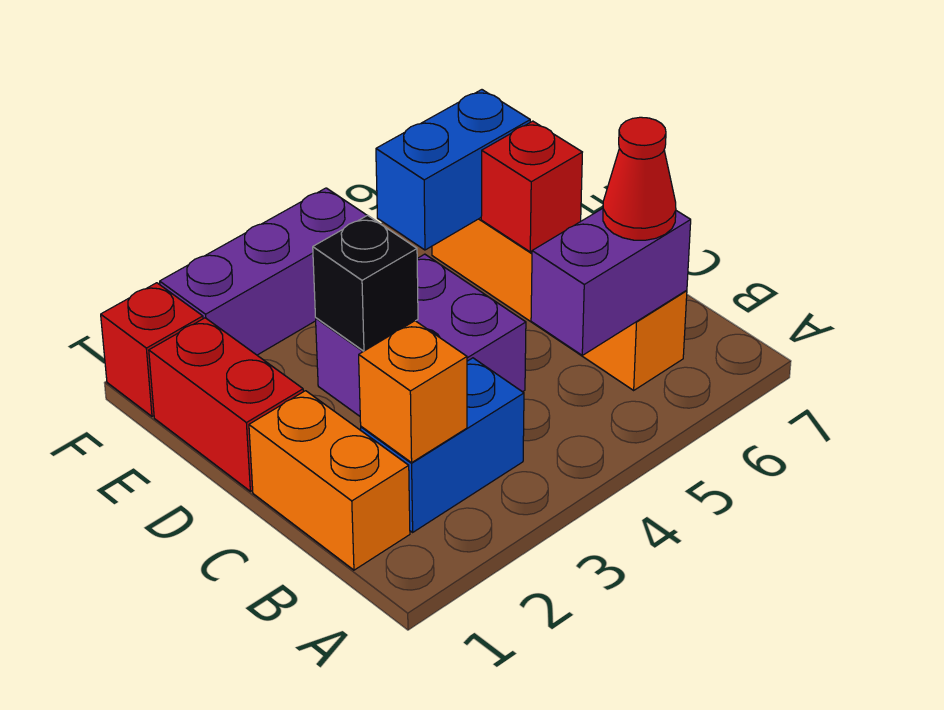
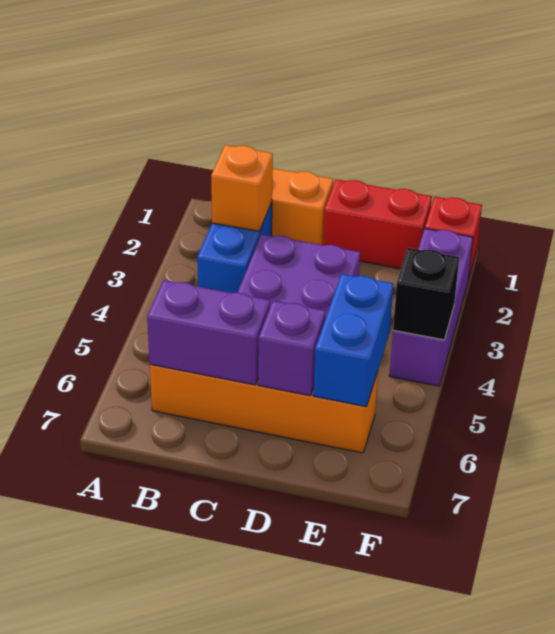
purple brick B5:B6 level 2 -> purple brick B6:C6 level 2
red cone B6 level 3 -> none
black brick D3 level 2 -> black brick F4 level 2
red brick D6 level 2 -> purple brick D6 level 2

